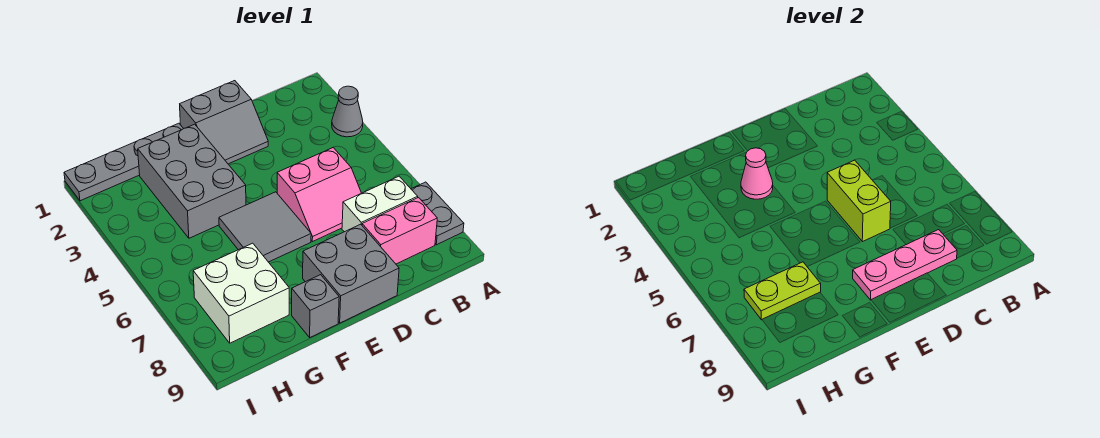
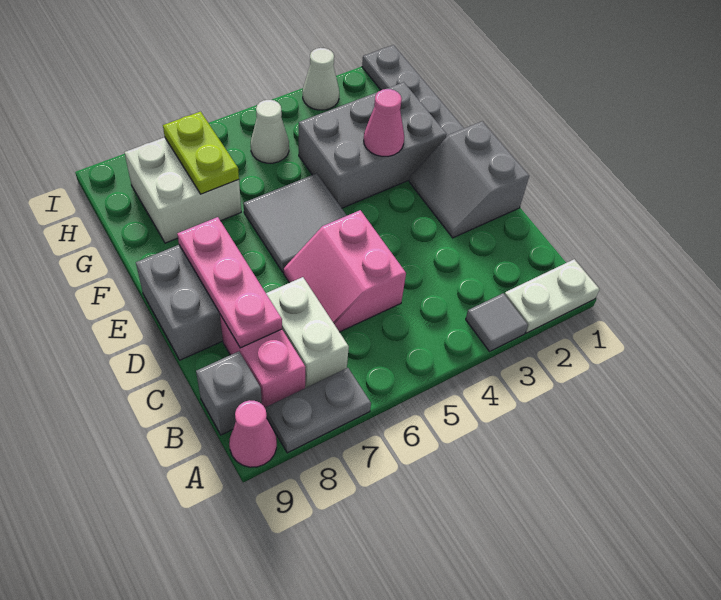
none -> white plate A1:A2 level 1
grey cone A3 level 1 -> grey tile A3 level 1
none -> pink cone A9 level 1
lime brick D5:D6 level 2 -> none
grey brick F9 level 1 -> grey brick B9 level 1
none -> white cone H5 level 1
none -> white cone I3 level 1

